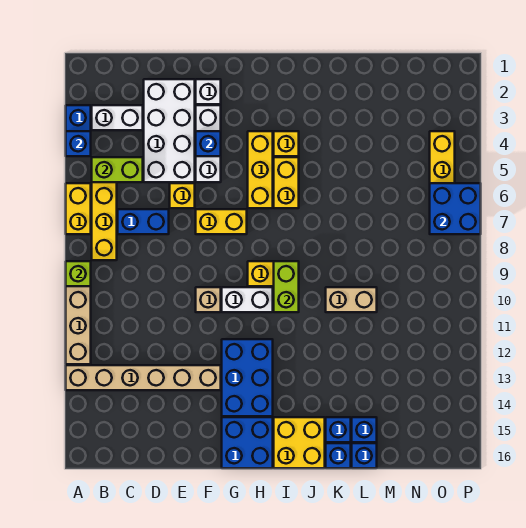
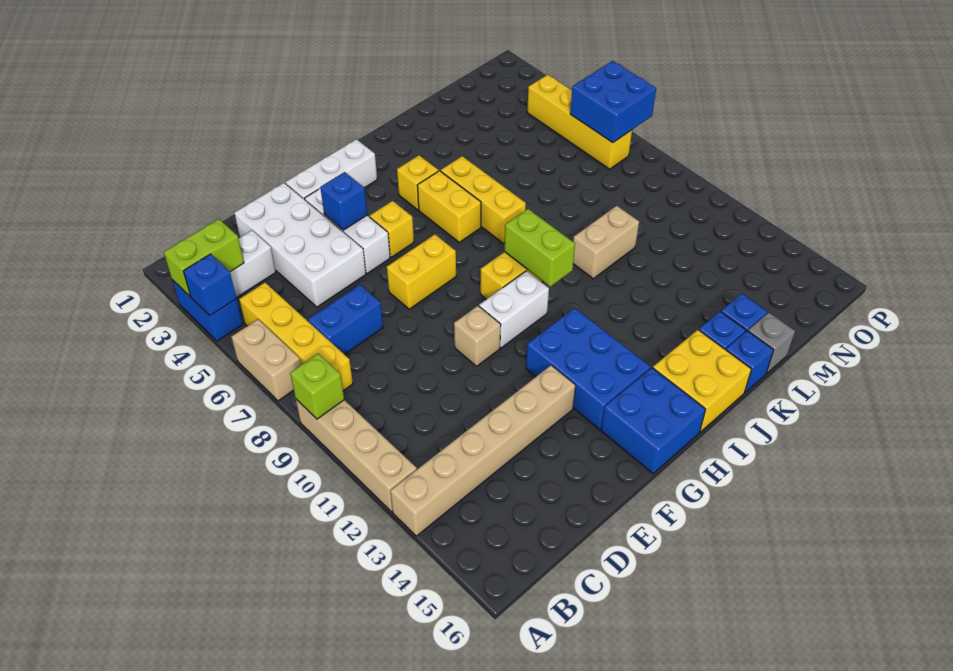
yellow brick A6:A7 level 1 -> tan brick A6:A7 level 1
lime brick B5:C5 level 2 -> lime brick A3:B3 level 2
yellow brick E6 level 1 -> yellow brick G5 level 1
white brick F2 level 1 -> white brick F2:H2 level 1
yellow brick H4:H6 level 1 -> yellow brick J5:J7 level 1
blue brick L16 level 1 -> grey brick L16 level 1

